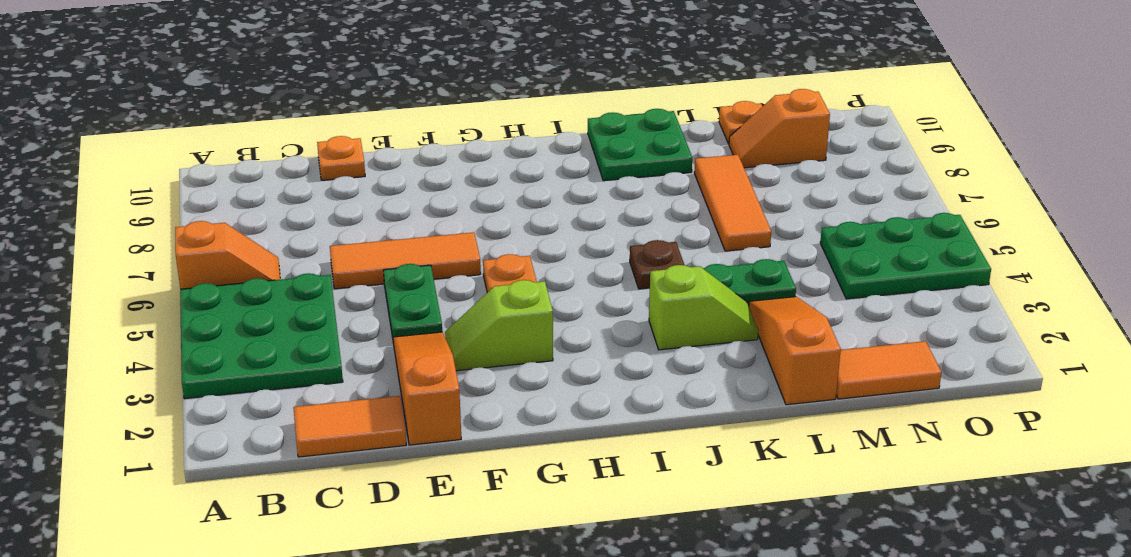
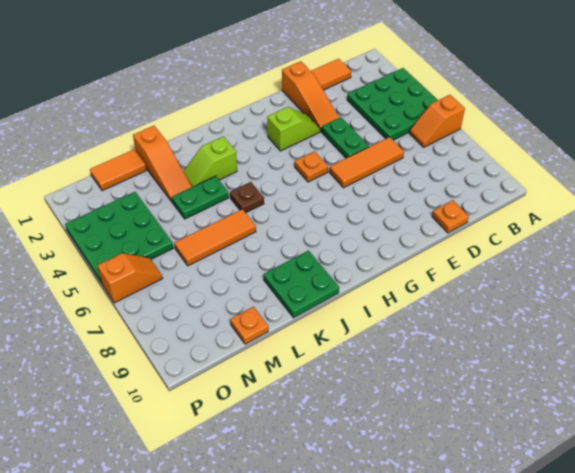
orange tile L6:L8 level 1 -> orange tile K6:M6 level 1
orange slope M9:N9 level 1 top N -> orange slope O6:P6 level 1 top P
green plate N4:P5 level 1 -> green plate N3:P5 level 1

